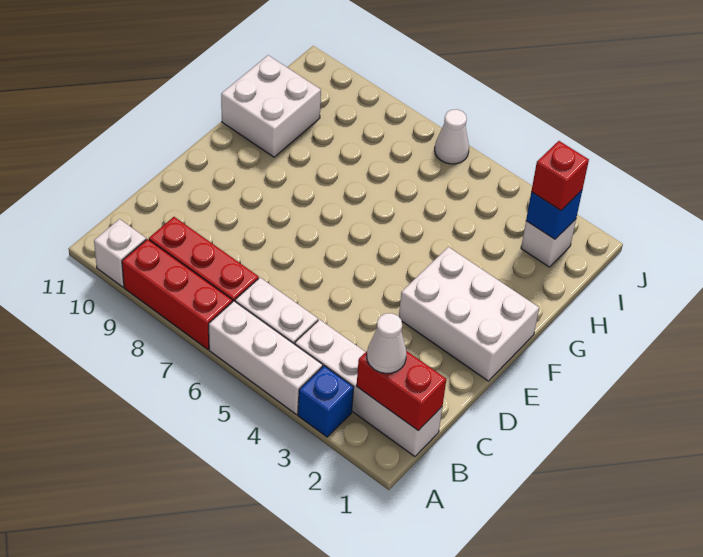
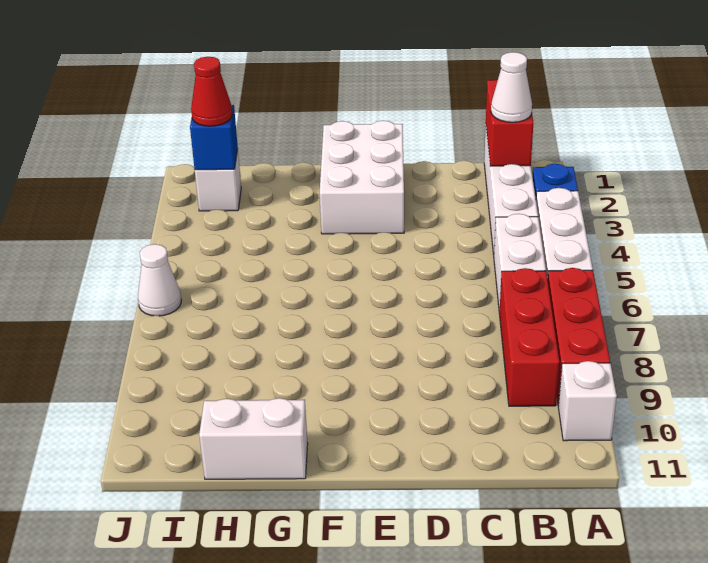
white brick G10:H11 level 1 -> white brick G11:H11 level 1
red brick I2 level 3 -> red cone I2 level 3

